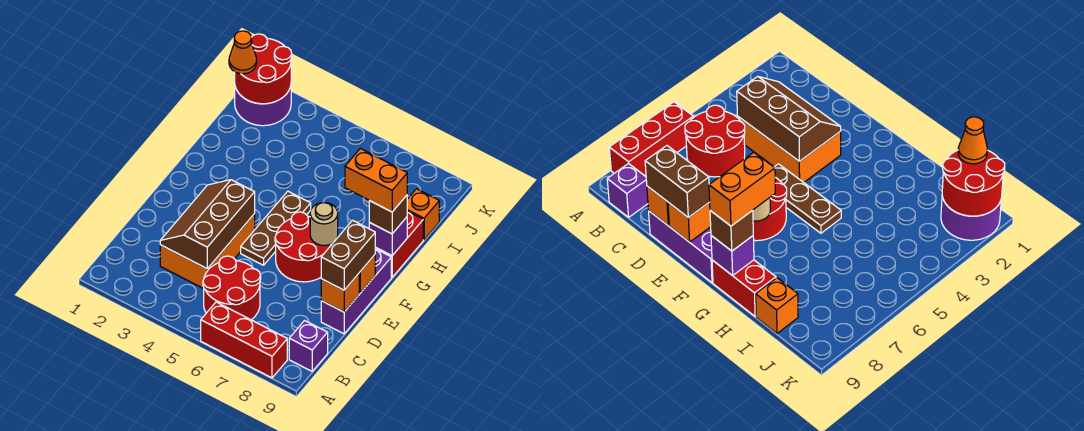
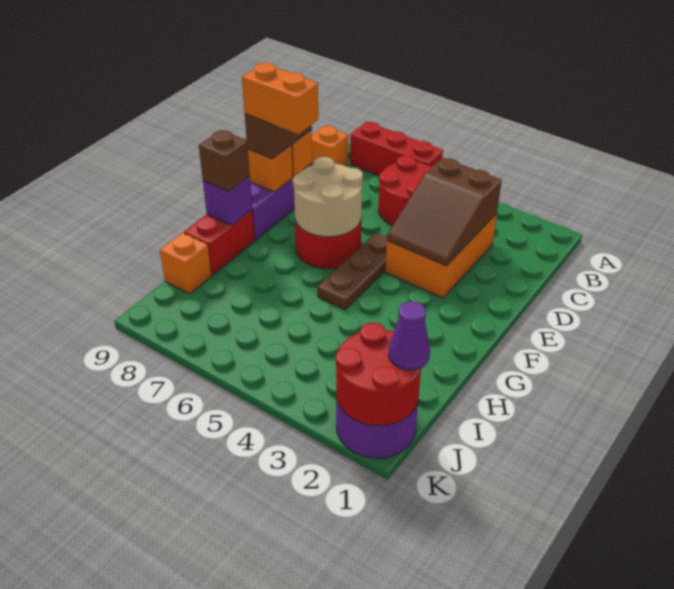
purple brick B9 level 1 -> orange brick B9 level 1
brown slope C3:E4 level 2 top 4 -> brown slope C3:E4 level 2 top C
tan round brick F7 level 2 -> tan round brick E6:F7 level 2
orange brick G8:G9 level 4 -> orange brick E8:E9 level 4
orange cone J1 level 3 -> purple cone J1 level 3

